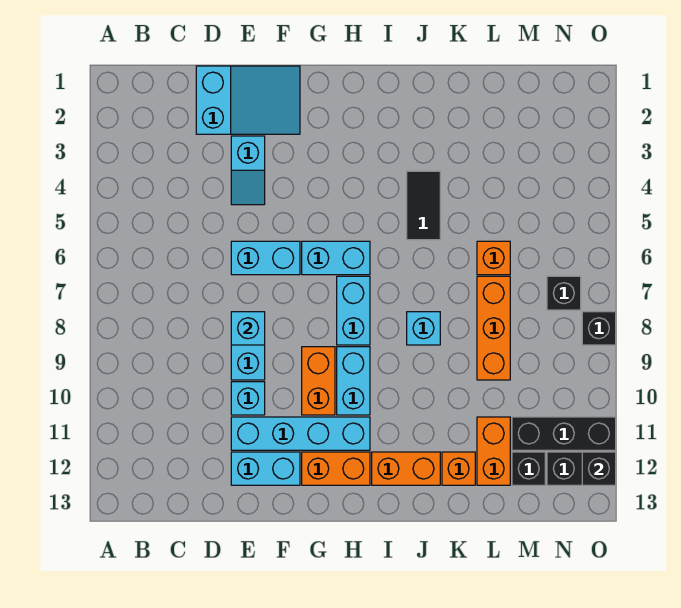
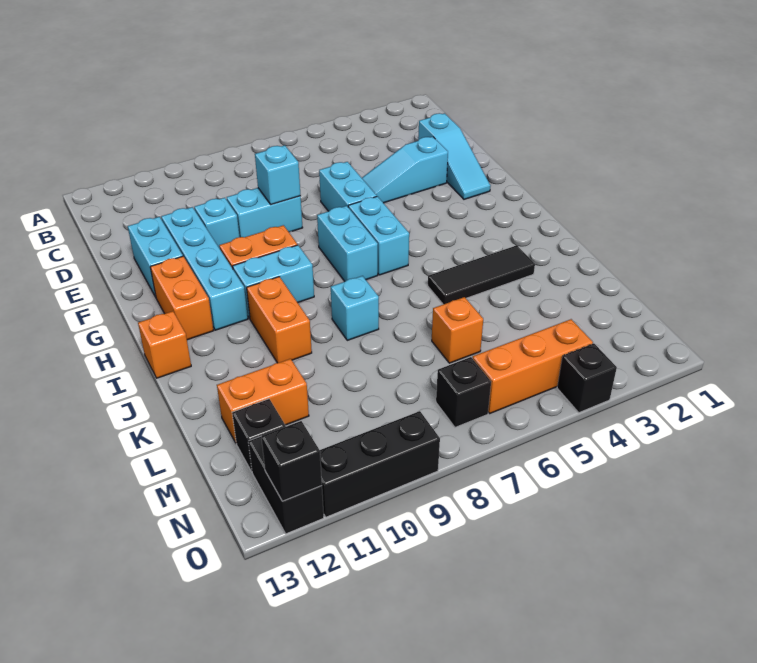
cyan slope D1:F2 level 1 top D -> cyan slope D2:F2 level 1 top D
cyan slope E3:E4 level 1 top 3 -> cyan slope E3:E5 level 1 top 3
cyan brick H7:H8 level 1 -> cyan brick G7:H7 level 1
orange brick I12:J12 level 1 -> orange brick I10:J10 level 1
black tile J4:J5 level 1 -> black tile J3:J5 level 1
orange brick K12 level 1 -> orange brick I13 level 1
orange brick L7:L9 level 1 -> orange brick N4:N6 level 1
black brick M11:O11 level 1 -> black brick O9:O11 level 1
black brick O8 level 1 -> black brick O4 level 1

